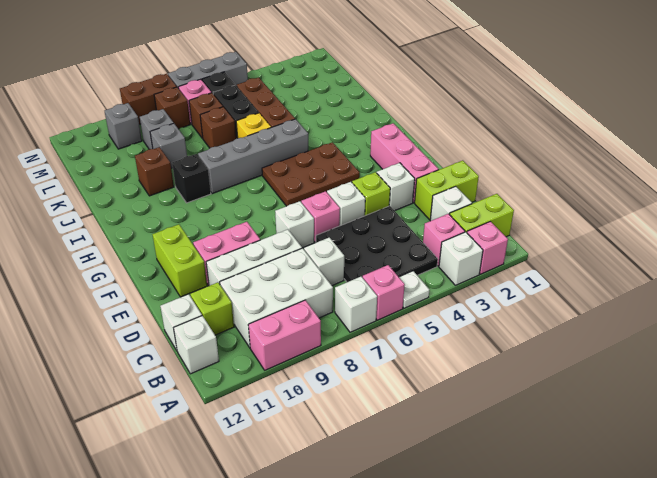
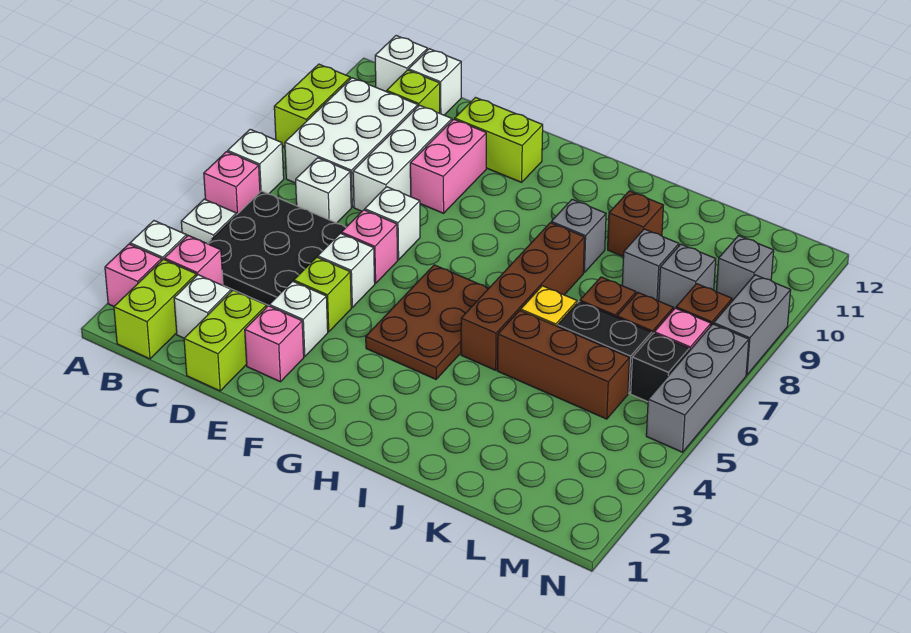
pink brick A9:A10 level 1 -> lime brick A9:A10 level 1
pink brick E2:G2 level 1 -> pink brick E2 level 1
grey brick I5:I8 level 1 -> brown brick I5:I8 level 1
black brick I9 level 1 -> grey brick I9 level 1
brown brick N8:N9 level 1 -> grey brick N8:N9 level 1

